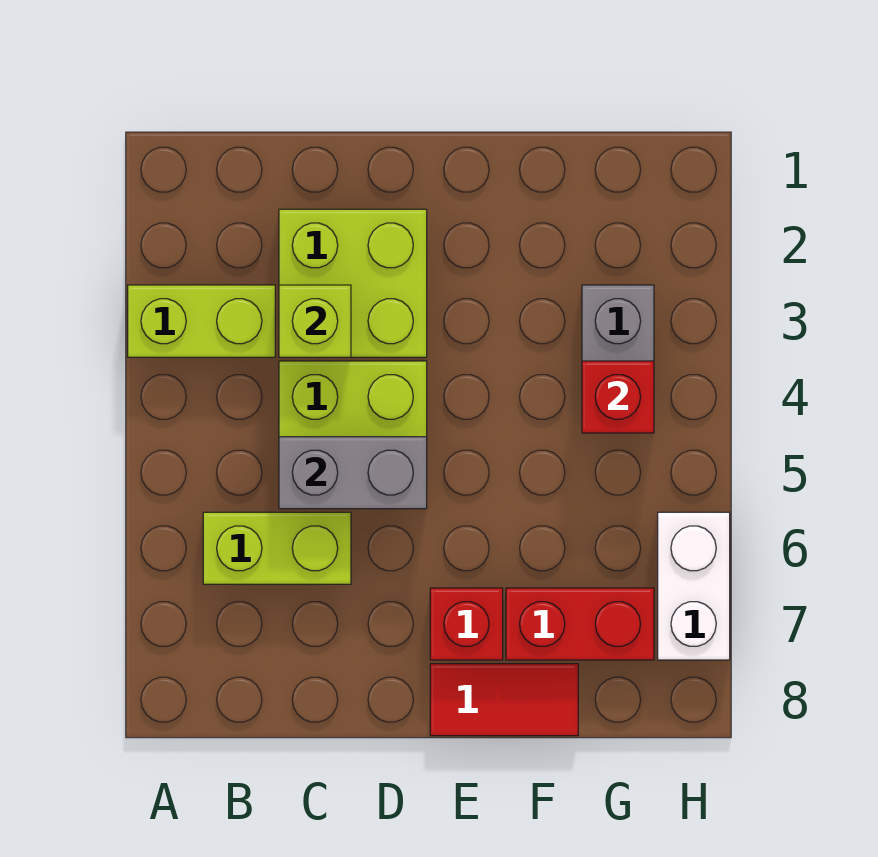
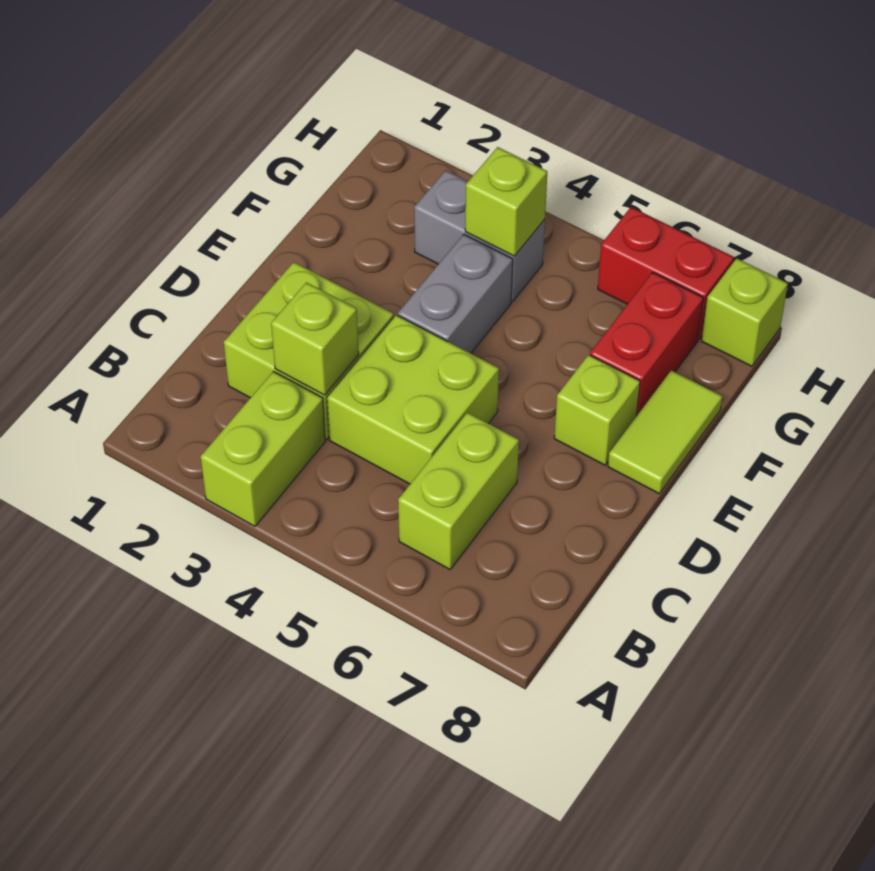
grey brick C5:D5 level 2 -> grey brick E4:F4 level 1
red brick E7 level 1 -> lime brick E7 level 1
red tile E8:F8 level 1 -> lime tile E8:F8 level 1
red brick G4 level 2 -> lime brick G4 level 2
white brick H6:H7 level 1 -> red brick H6:H7 level 1
none -> lime brick H8 level 1

